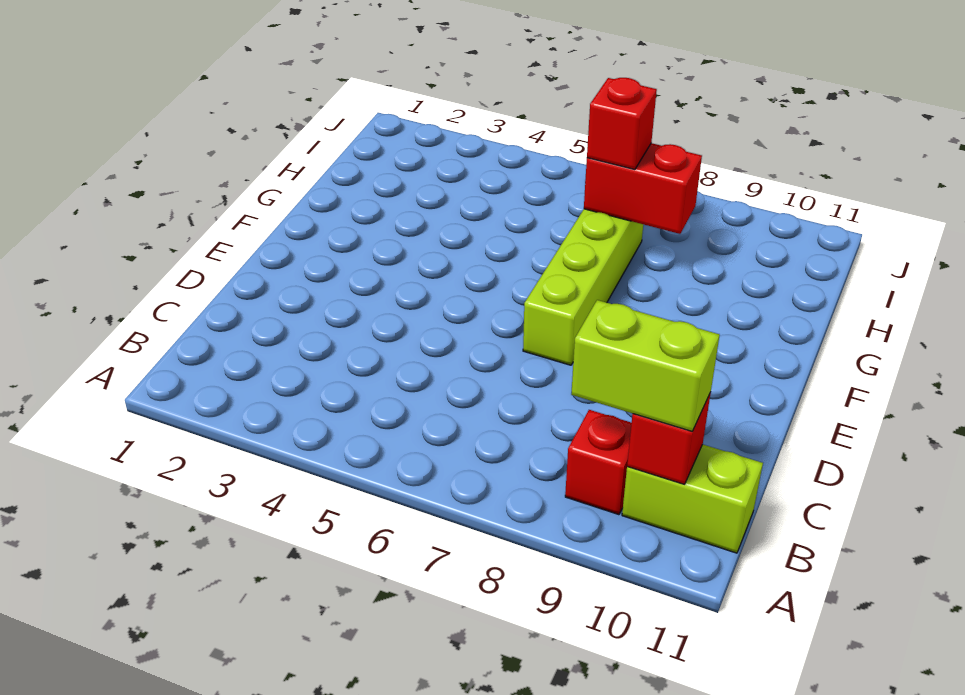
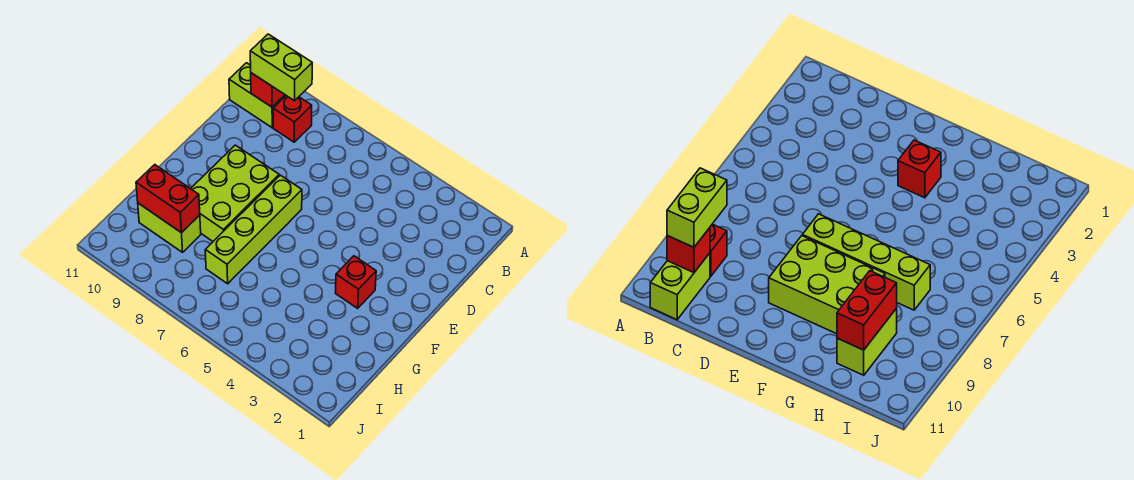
none -> lime brick E8:G9 level 1
red brick H7:H8 level 2 -> red brick H9:H10 level 2
red brick H7 level 3 -> red brick F3 level 1
none -> lime brick H9:H10 level 1

